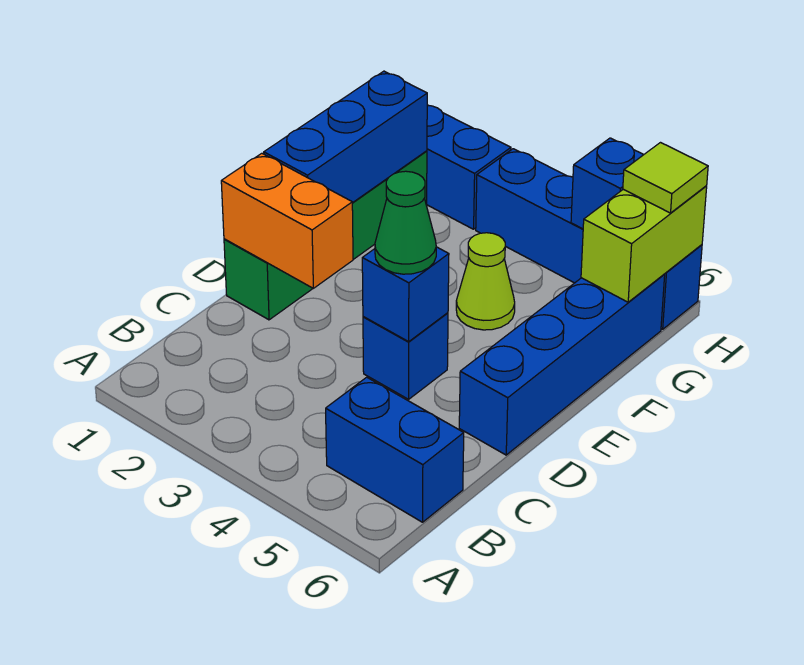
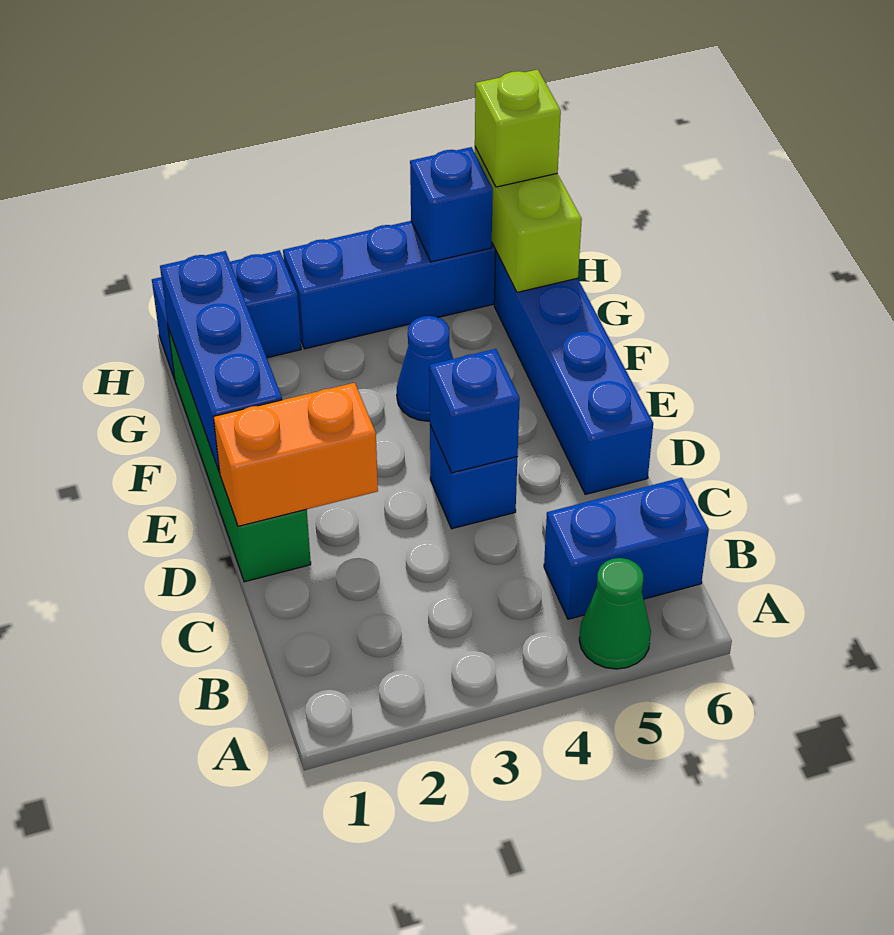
green cone D4 level 3 -> green cone A5 level 1
lime cone F4 level 1 -> blue cone F4 level 1
lime tile H6 level 3 -> lime brick H6 level 3

